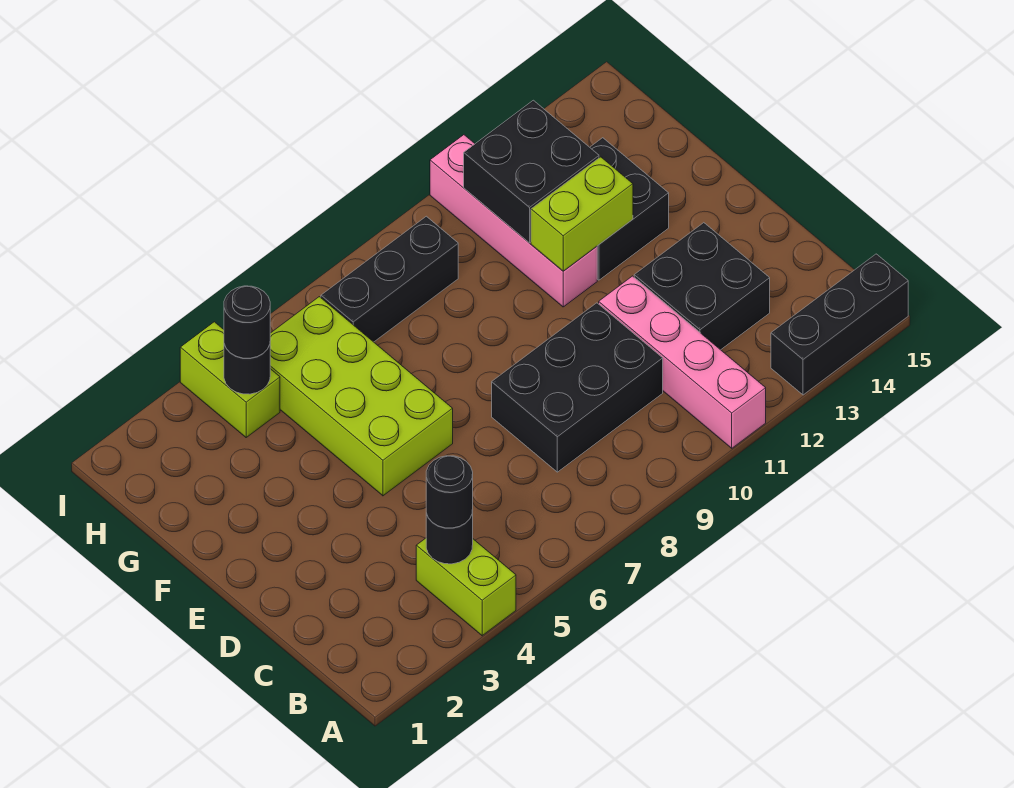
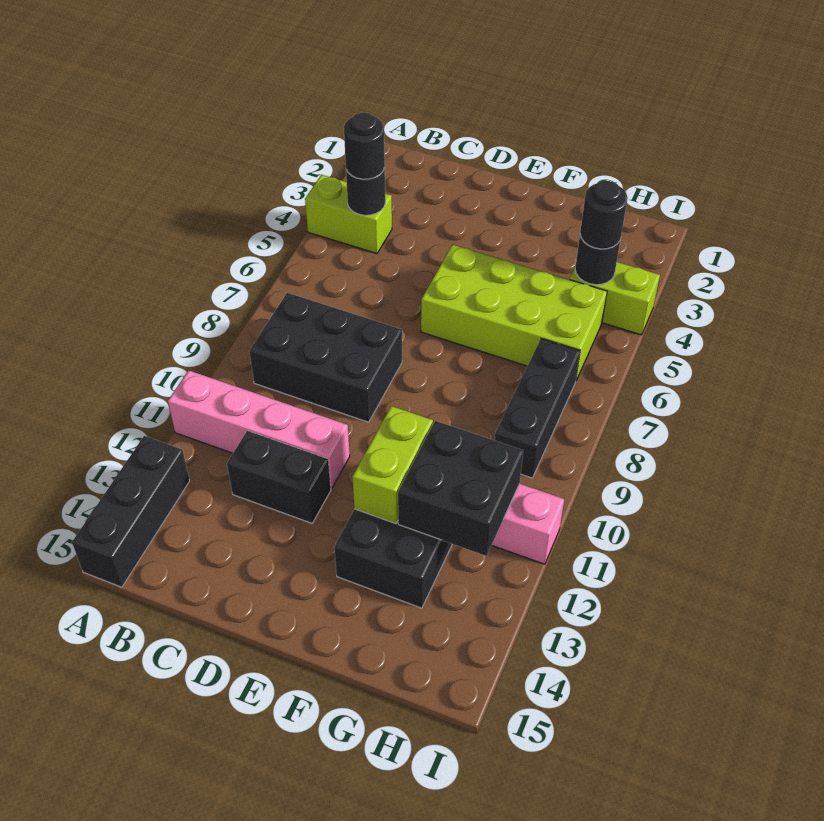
black brick C8:D10 level 1 -> black brick B8:D9 level 1
black brick C12:D13 level 1 -> black brick C12:D12 level 1

